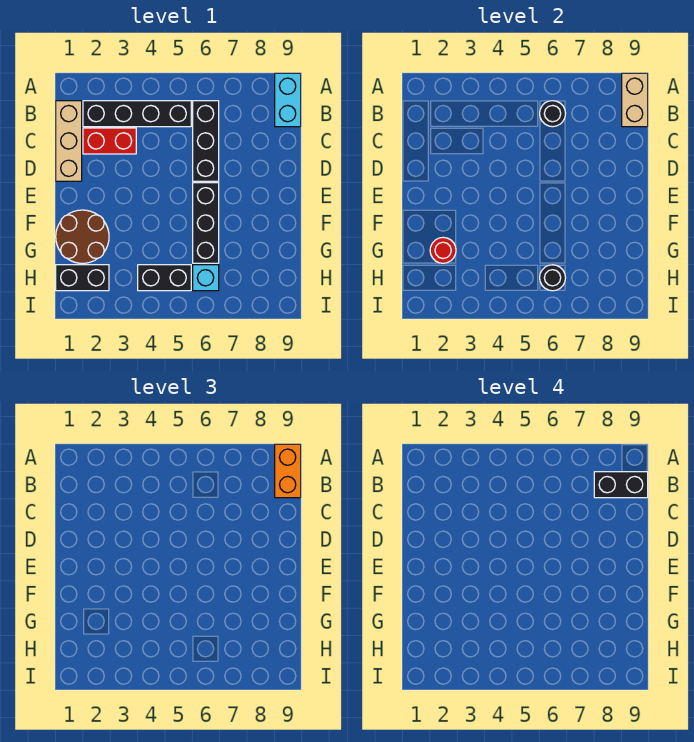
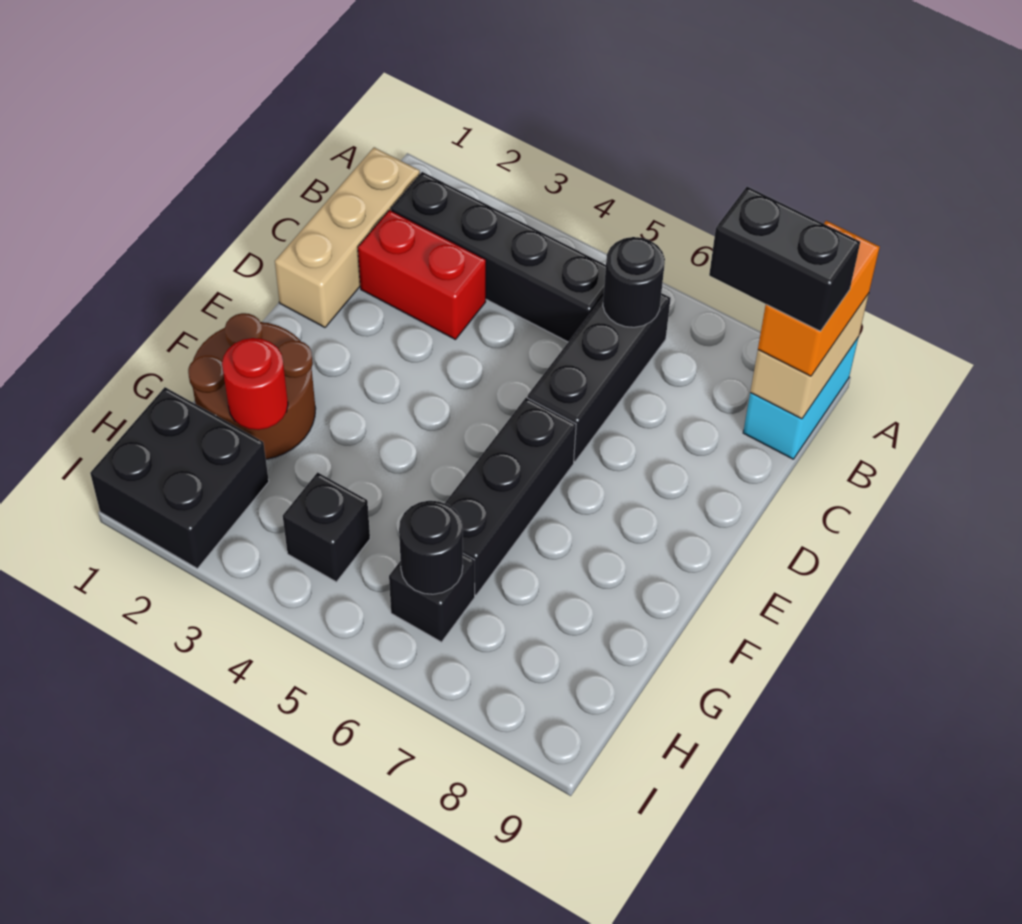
black brick H1:H2 level 1 -> black brick H1:I2 level 1
black brick H4:H5 level 1 -> black brick H4 level 1
cyan brick H6 level 1 -> black brick H6 level 1

